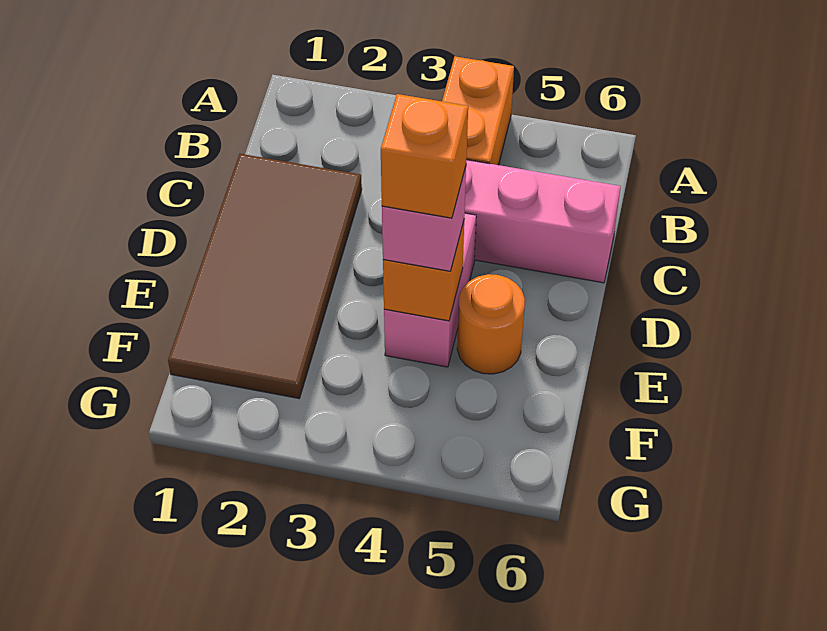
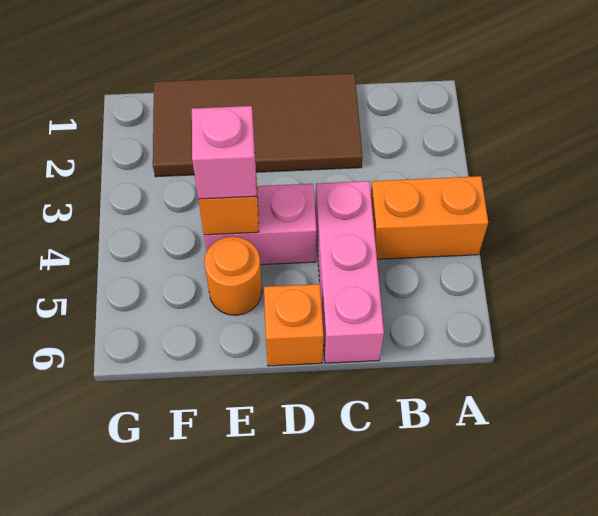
orange brick E4 level 4 -> orange brick D6 level 1

